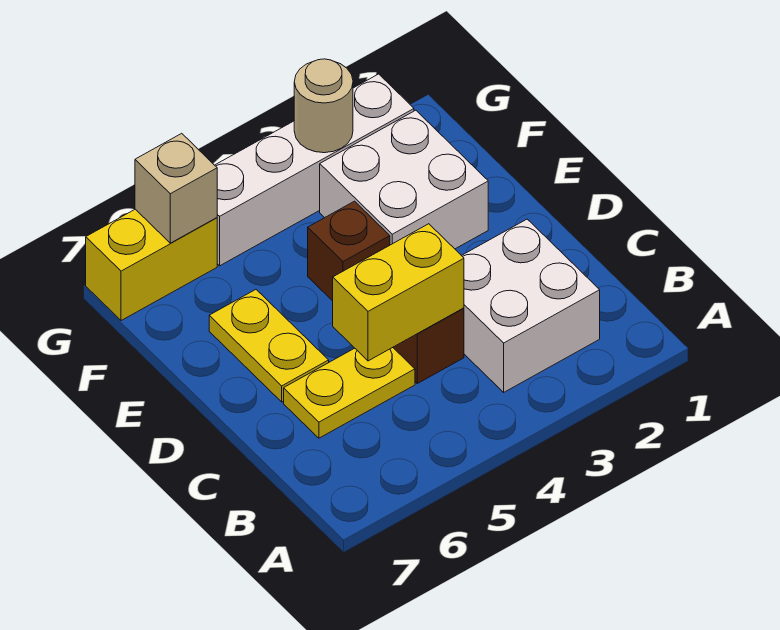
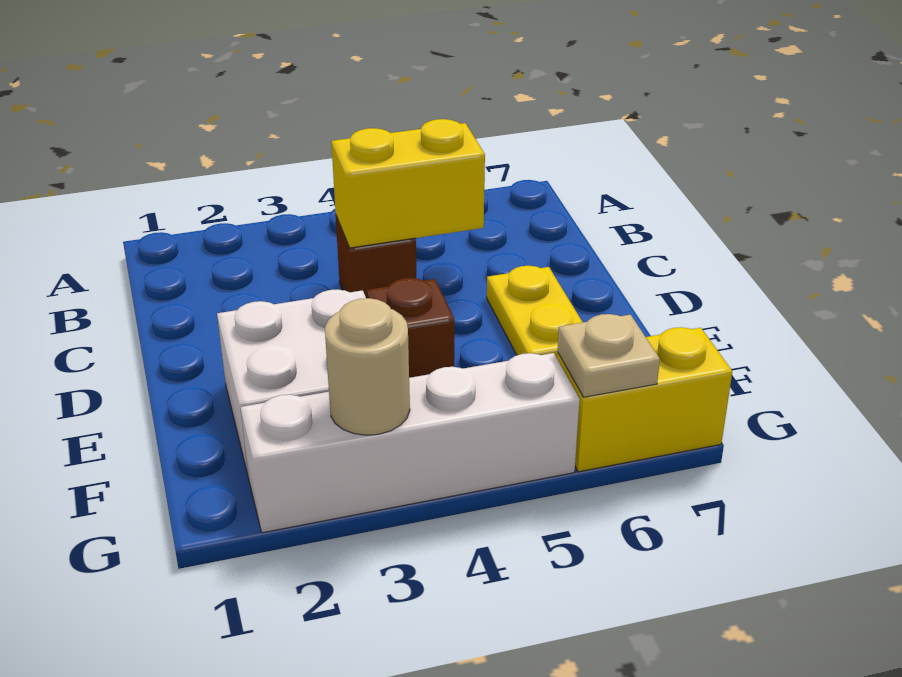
white brick B2:C3 level 1 -> none
yellow plate C5:C6 level 1 -> none
tan brick G6 level 2 -> tan plate G6 level 2

